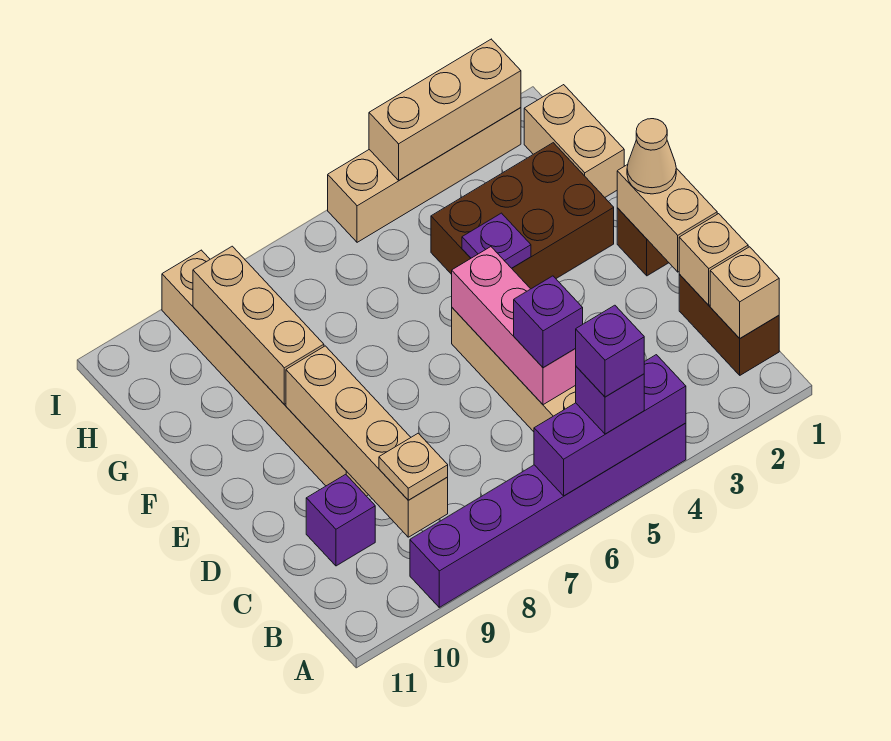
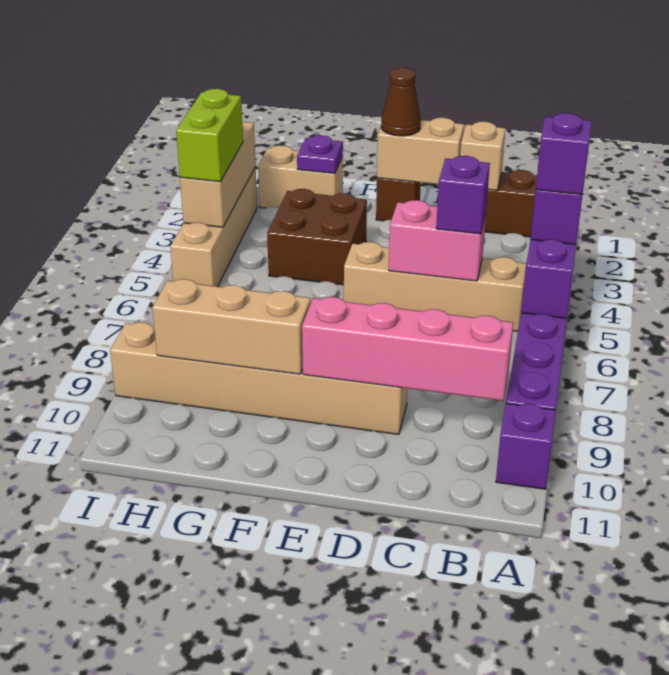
tan brick B1 level 2 -> none
tan brick B9:E9 level 2 -> pink brick B9:E9 level 2
tan plate B9 level 3 -> none
pink brick C5:E5 level 2 -> pink brick C5:D5 level 2
purple brick C10 level 1 -> purple brick A10 level 1
tan cone E1 level 3 -> brown cone E1 level 3
brown brick F2:G4 level 1 -> brown brick F3:G4 level 1
purple plate F4 level 2 -> purple plate G1 level 2
none -> lime brick I3:I4 level 3

